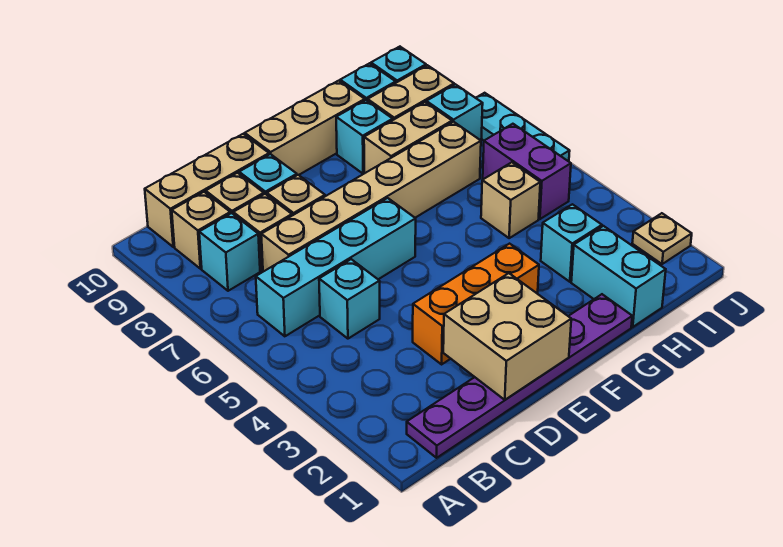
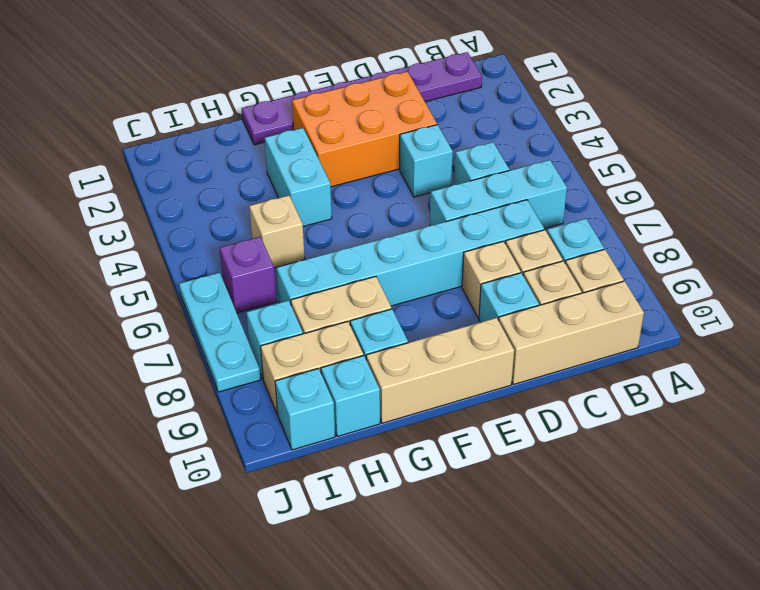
cyan brick B6:E6 level 1 -> cyan brick B6:D6 level 1
tan brick C7:H7 level 1 -> cyan brick C7:H7 level 1
tan brick D1:E2 level 2 -> none
orange brick D3:F3 level 1 -> orange brick D2:F3 level 1
cyan brick H1:H2 level 1 -> cyan brick G3:G4 level 1
cyan brick H3 level 1 -> cyan brick D4 level 1
purple brick I5:I6 level 1 -> purple brick I6 level 1
tan plate J2 level 1 -> none

